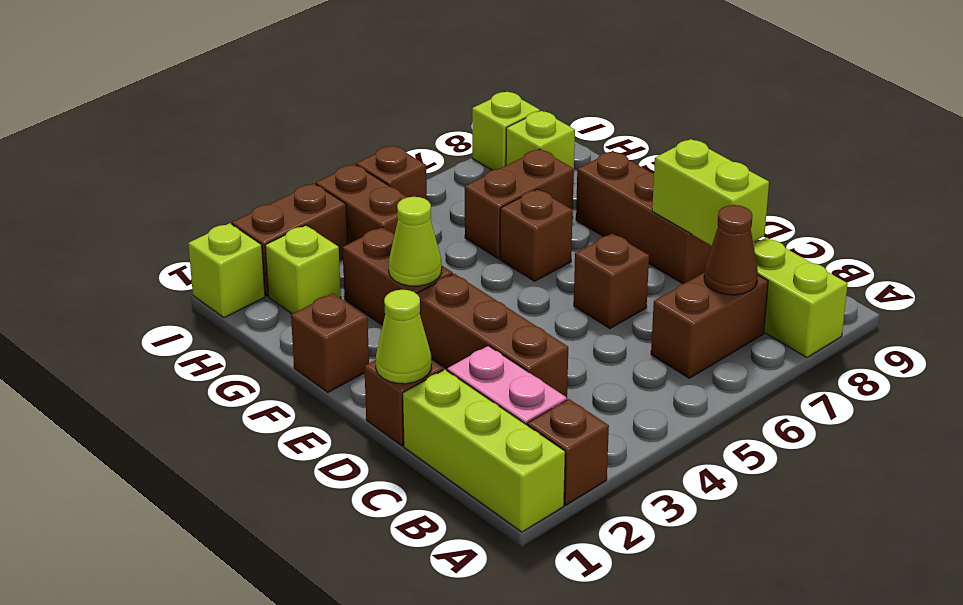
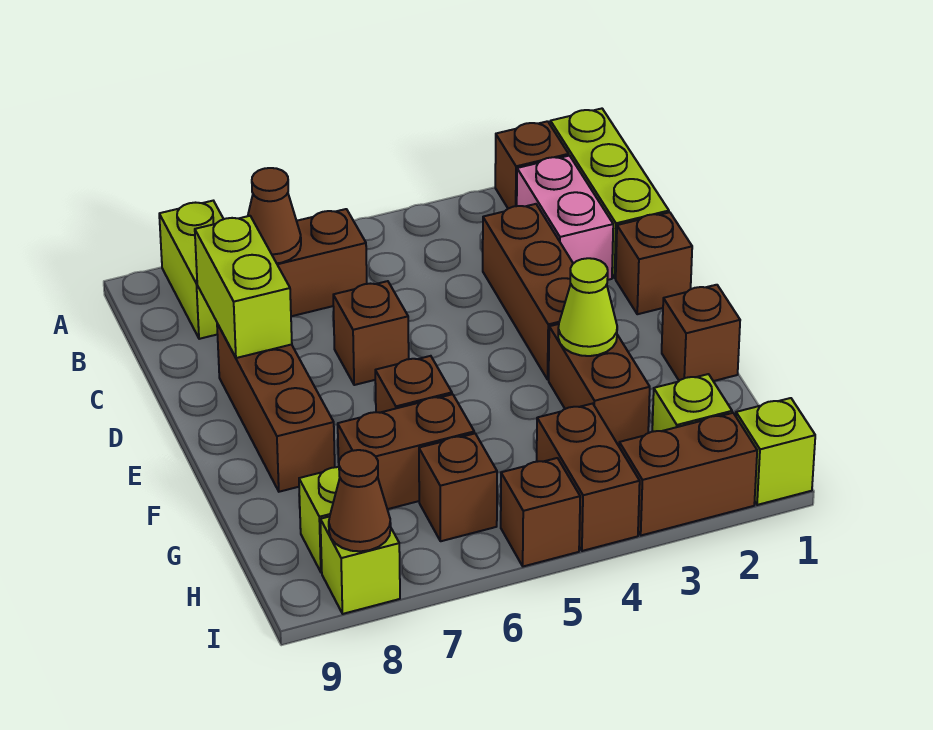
lime cone D1 level 2 -> none
none -> brown brick H6 level 1
none -> brown cone I8 level 2

